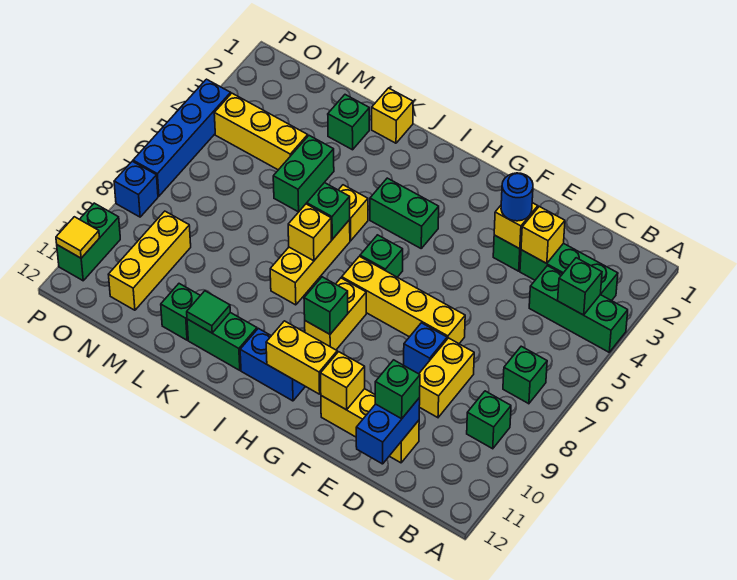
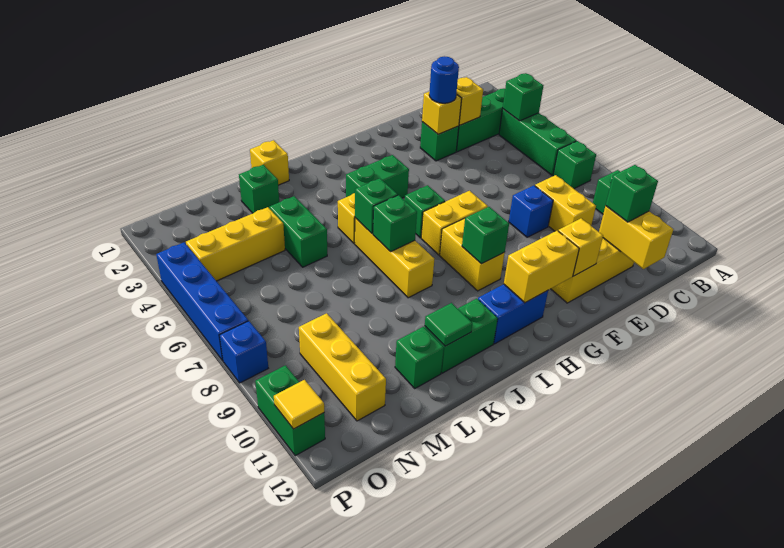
green brick A4:C4 level 1 -> green brick B4:B6 level 1
blue brick D11:D12 level 2 -> yellow brick D11:D12 level 2
yellow brick E7:H7 level 1 -> yellow brick G7:H7 level 1
yellow brick J7 level 2 -> green brick J7 level 2

